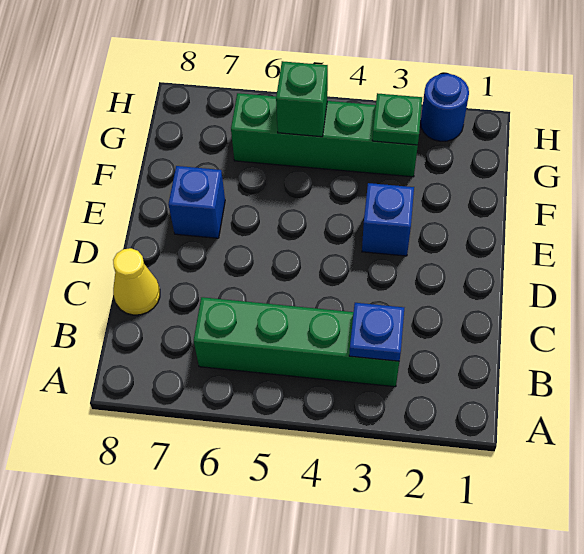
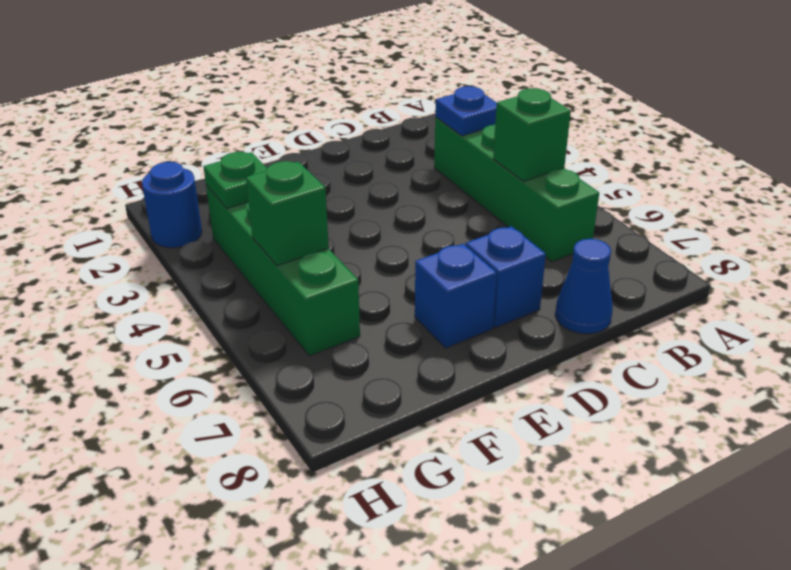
none -> green brick B5 level 2
yellow cone C8 level 1 -> blue cone C8 level 1
blue brick E3 level 1 -> blue brick D7 level 1

